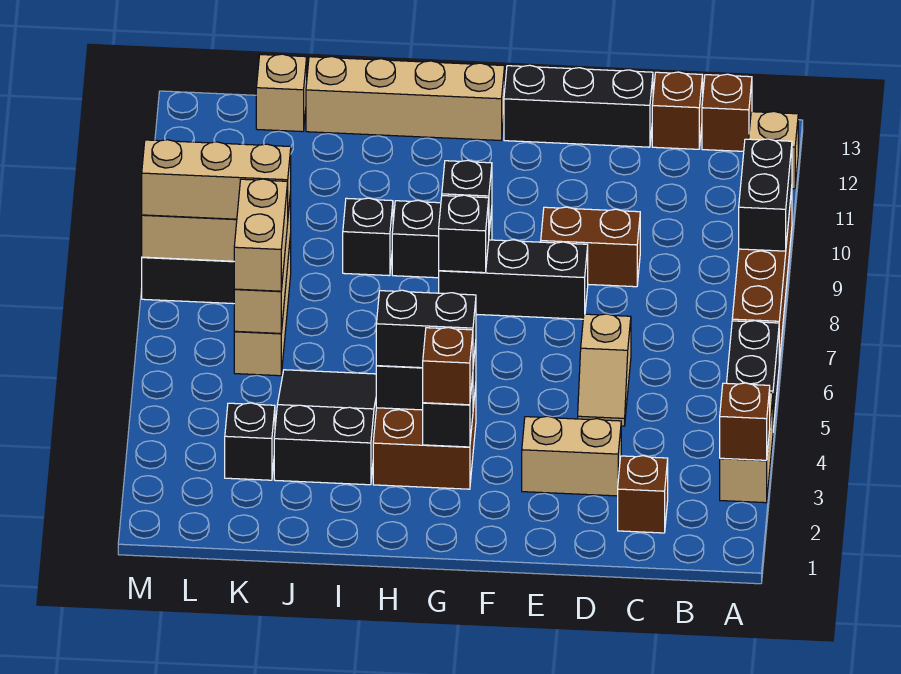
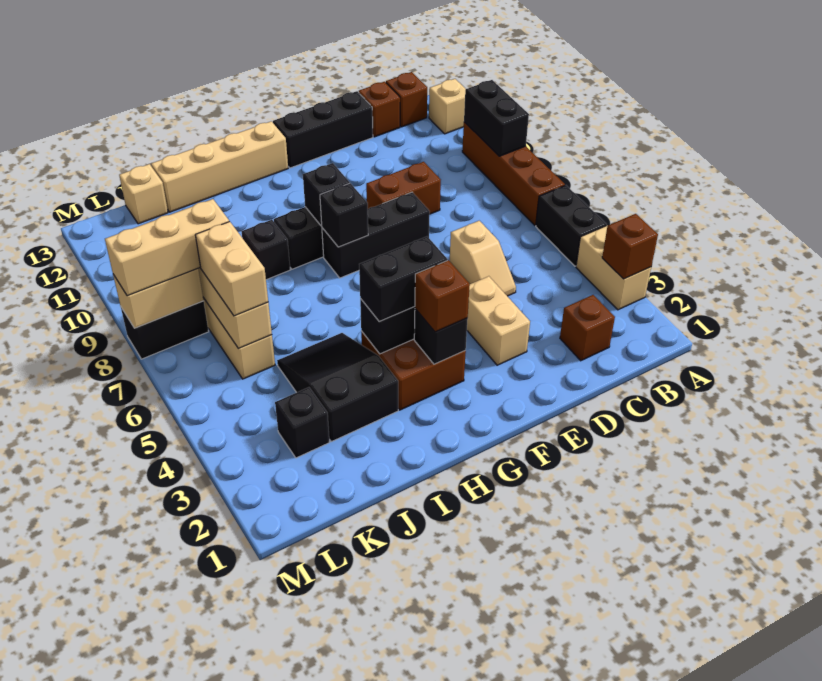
tan brick D3:E3 level 1 -> tan brick E3:E4 level 1

